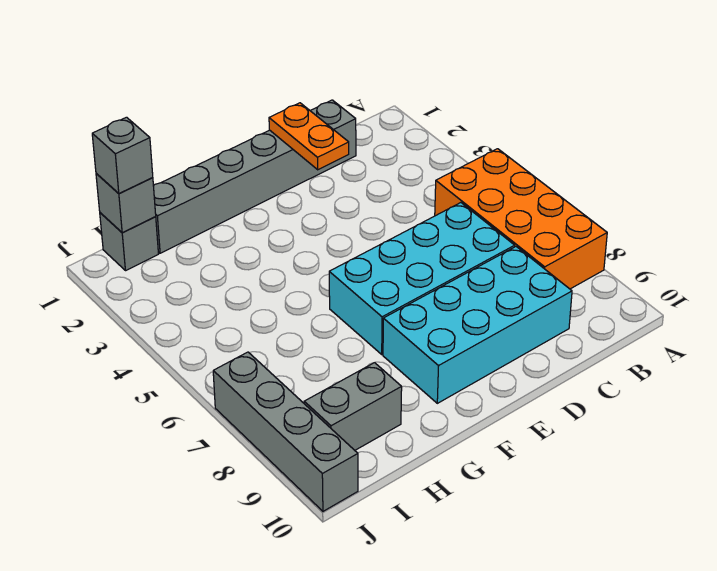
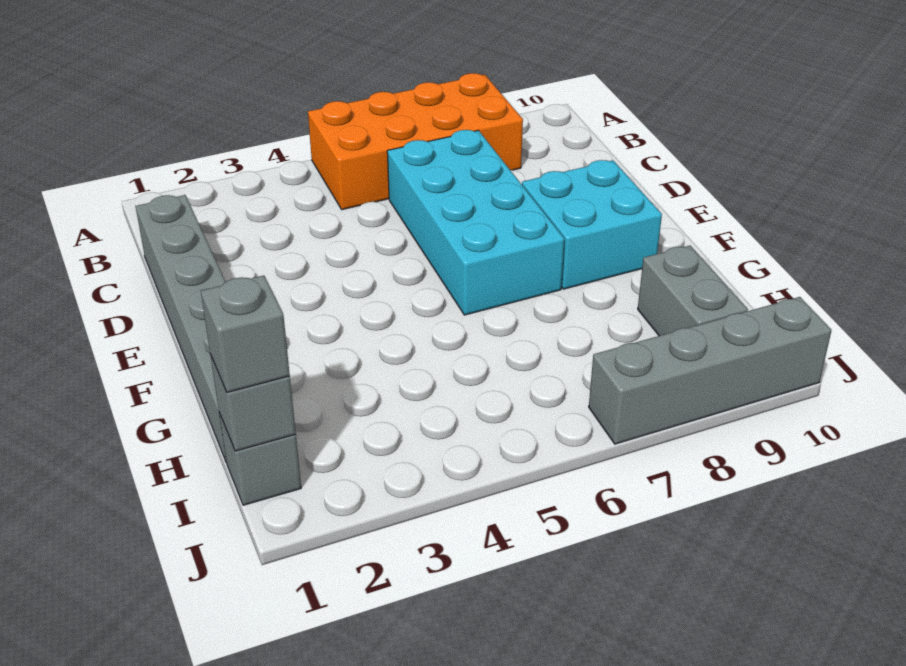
cyan brick C8:F9 level 1 -> cyan brick E8:F9 level 1
orange plate D1:D2 level 2 -> none

